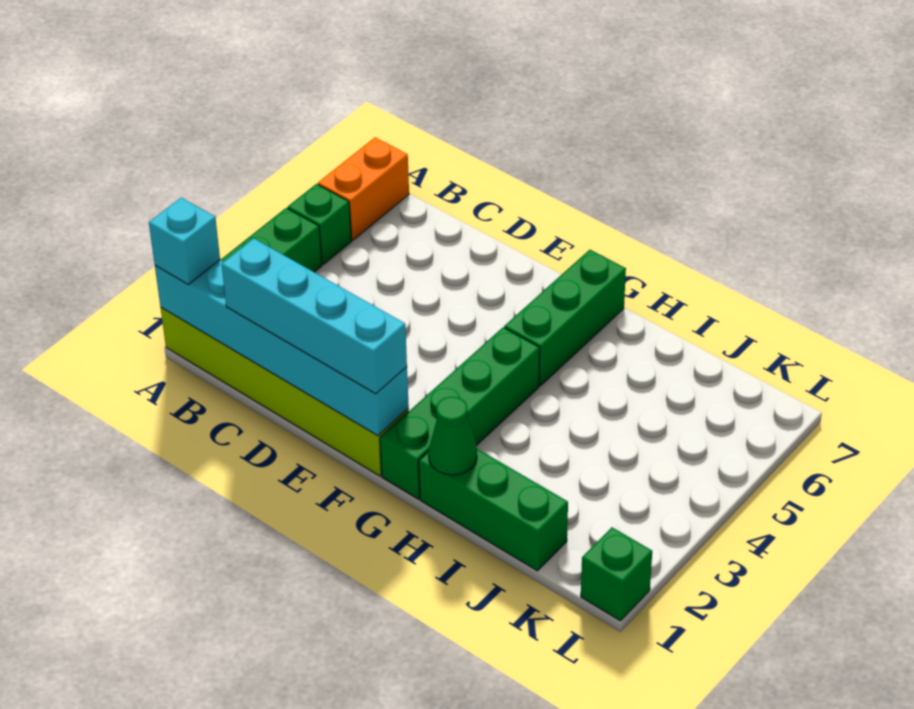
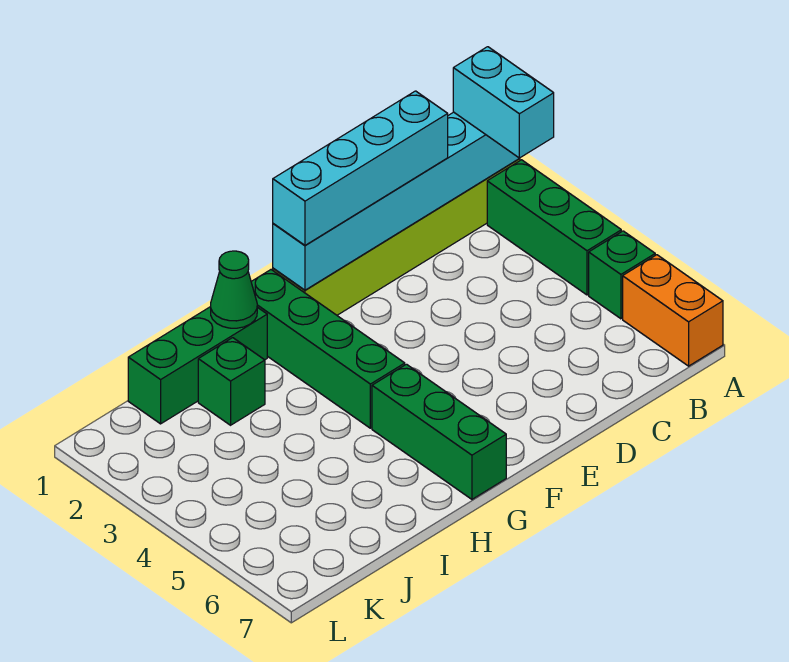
cyan brick A1 level 3 -> cyan brick A1:A2 level 3
green brick L1 level 1 -> green brick I2 level 1

